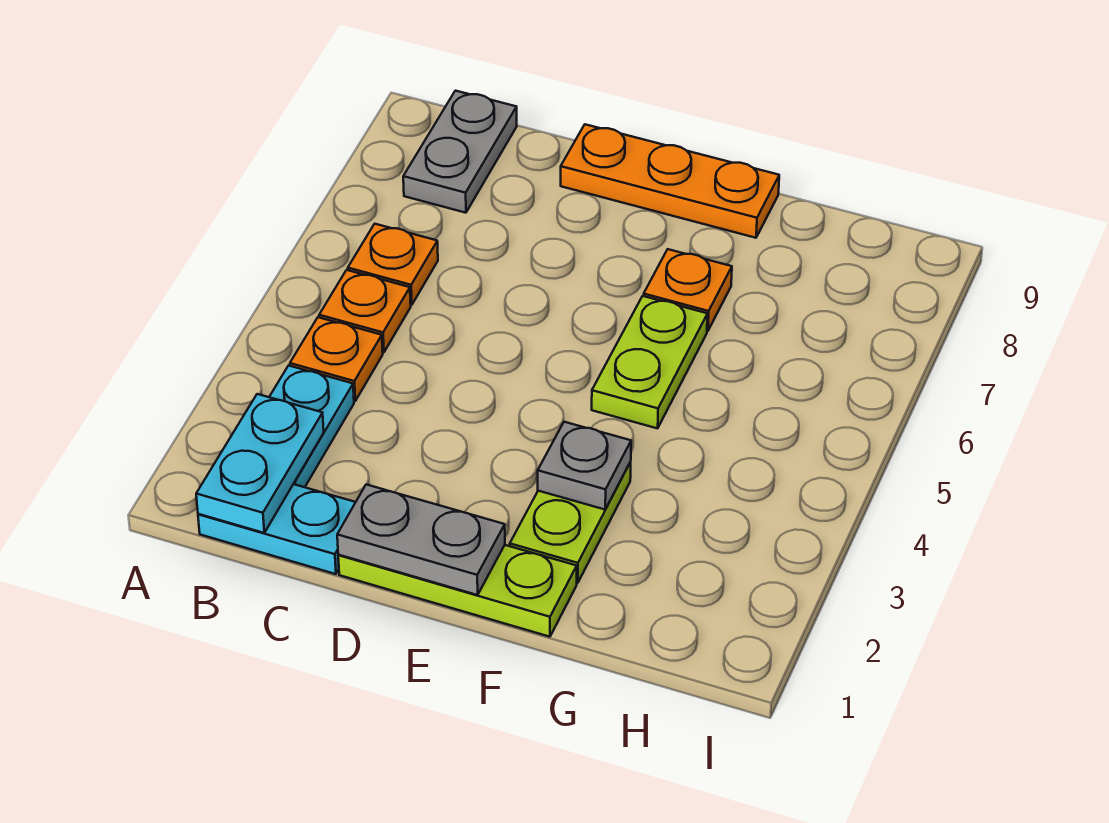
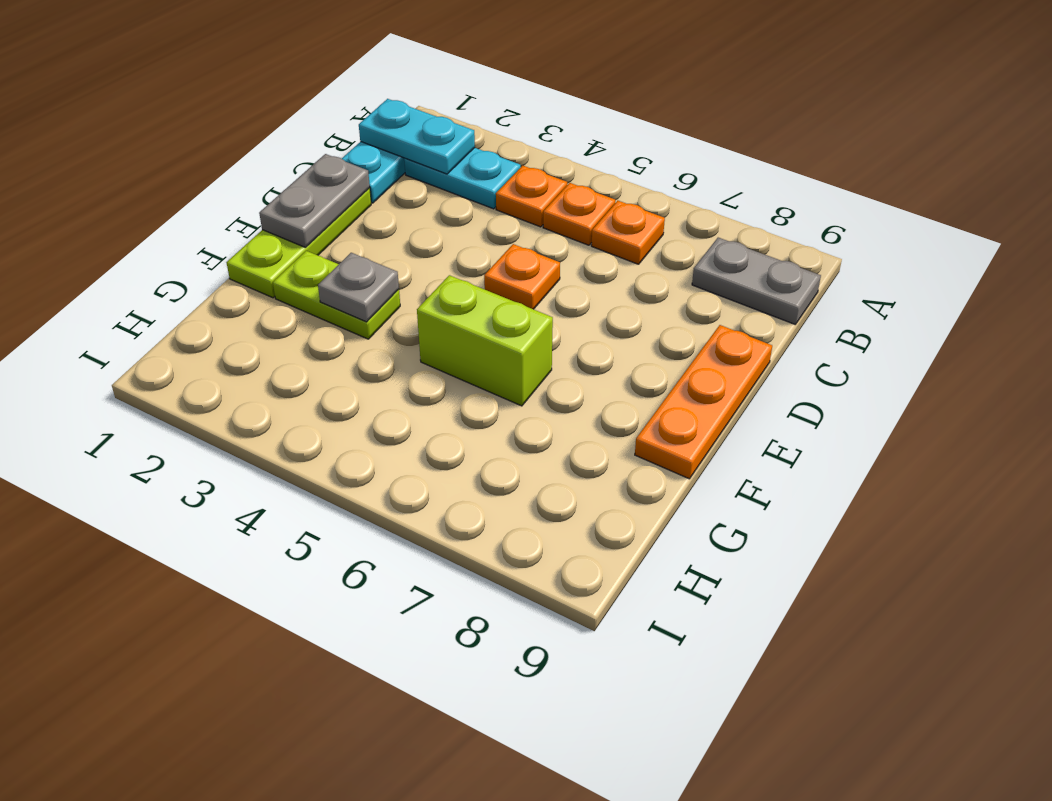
lime plate F5:F6 level 1 -> lime brick F5:F6 level 1
orange plate F7 level 1 -> orange plate D5 level 1

